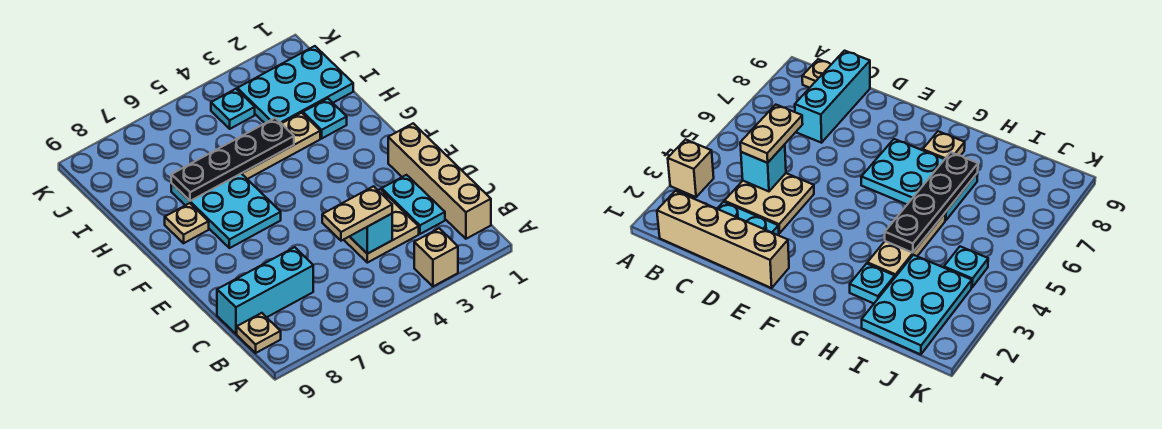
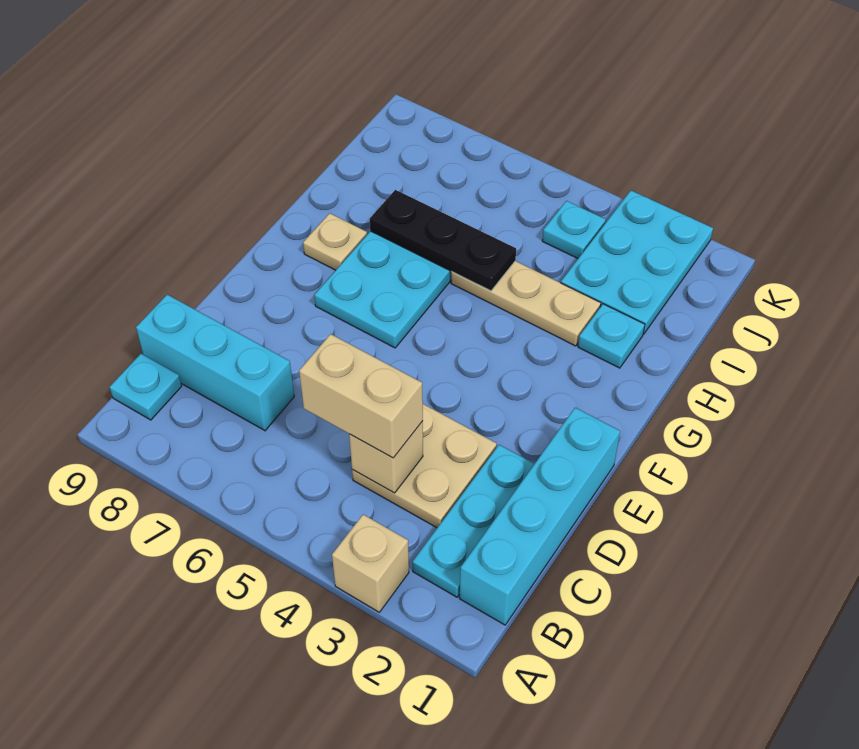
tan brick B1:E1 level 1 -> cyan brick B1:E1 level 1
tan plate B9 level 1 -> cyan plate B9 level 1
cyan plate C2:D2 level 1 -> cyan plate B2:D2 level 1
cyan brick C4 level 2 -> tan brick C4 level 2
tan plate C4:C5 level 3 -> tan brick C4:C5 level 3
black plate H4:H7 level 2 -> black plate H5:H7 level 2
cyan plate I1:J3 level 1 -> cyan plate I2:K3 level 1

